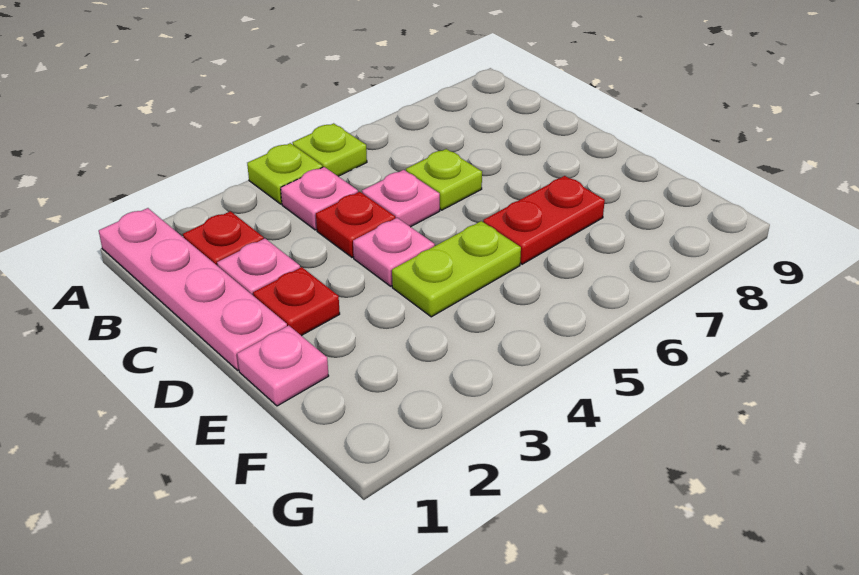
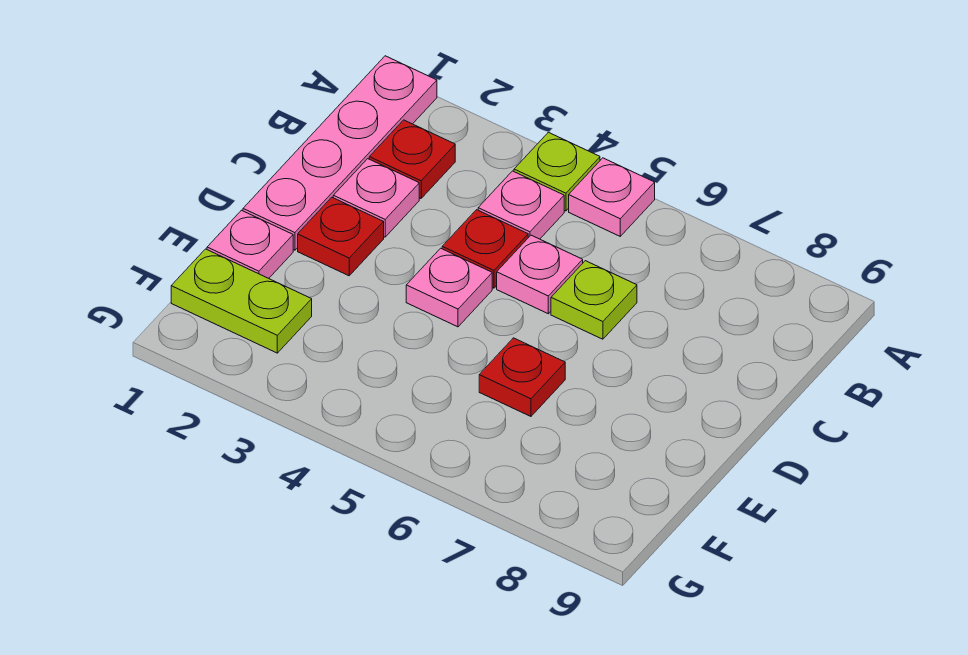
lime plate A5 level 1 -> pink plate A5 level 1
lime plate E4:E5 level 1 -> lime plate F1:F2 level 1
red plate E6:E7 level 1 -> red plate E6 level 1

